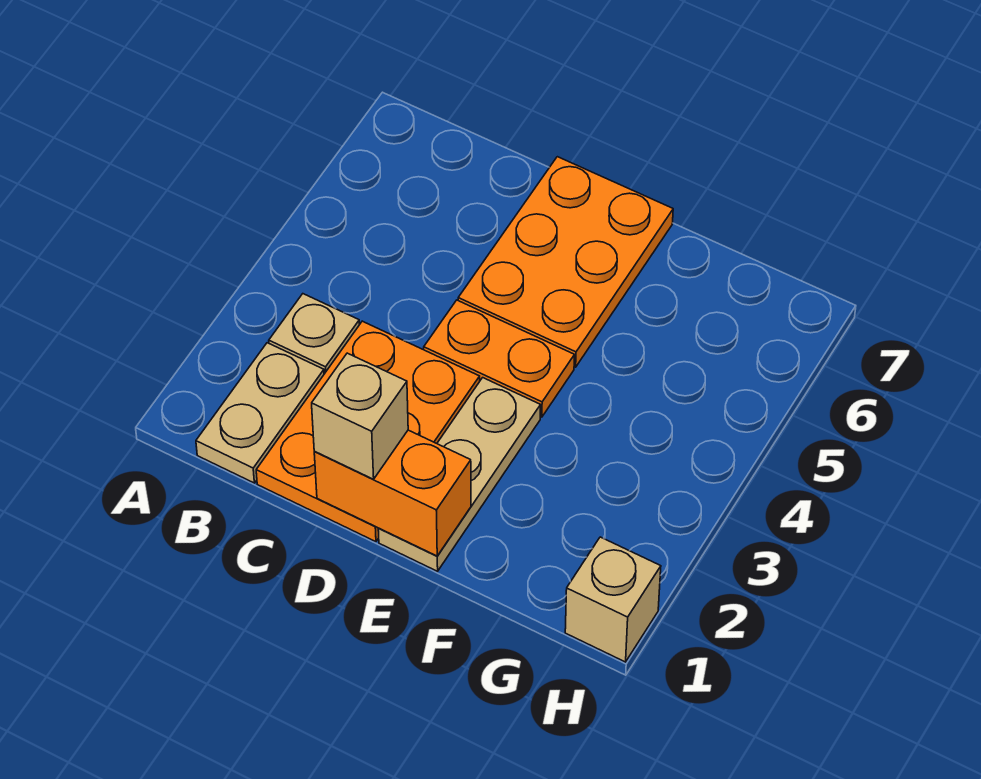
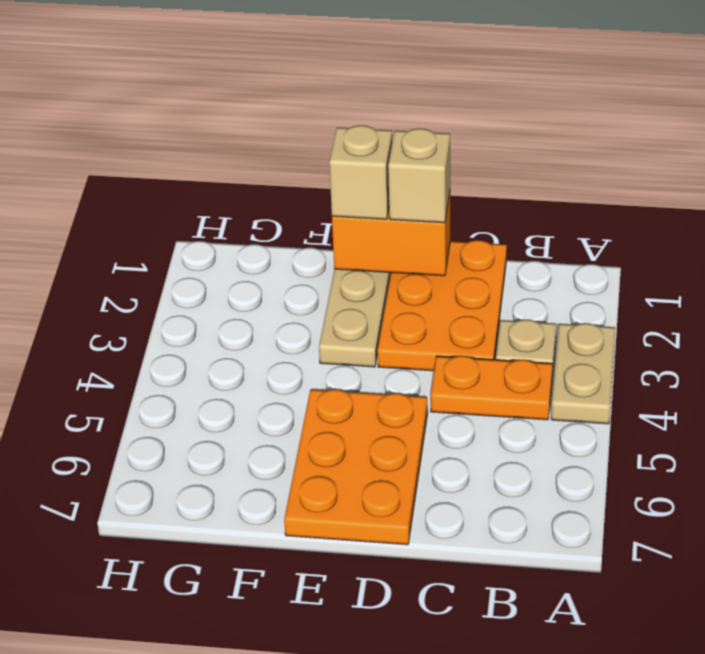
tan plate B1:B2 level 1 -> tan plate A3:A4 level 1
orange plate D4:E4 level 1 -> orange plate B4:C4 level 1
tan brick H1 level 1 -> tan brick E1 level 3

